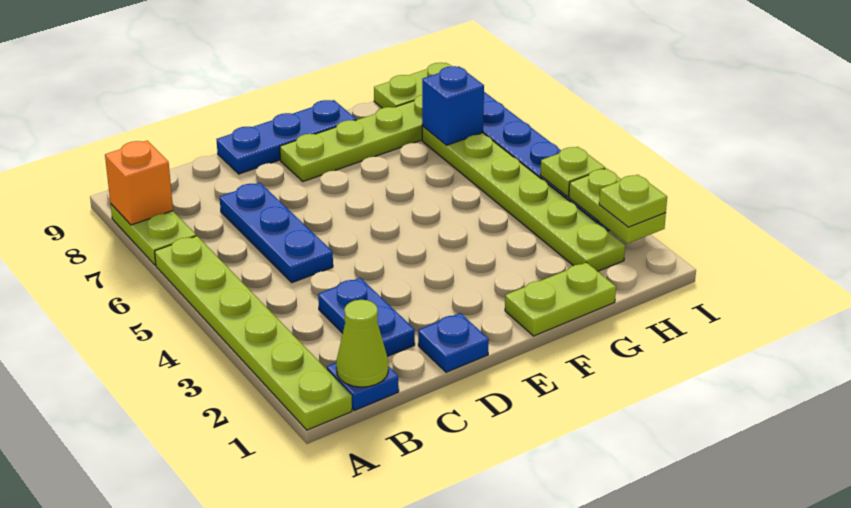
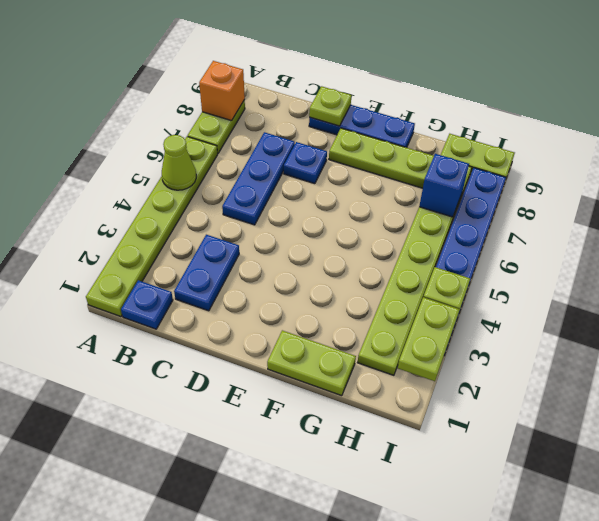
lime cone B1 level 2 -> lime cone A5 level 2
blue plate D1 level 1 -> blue plate D7 level 1
lime plate I2 level 3 -> lime plate D9 level 2

